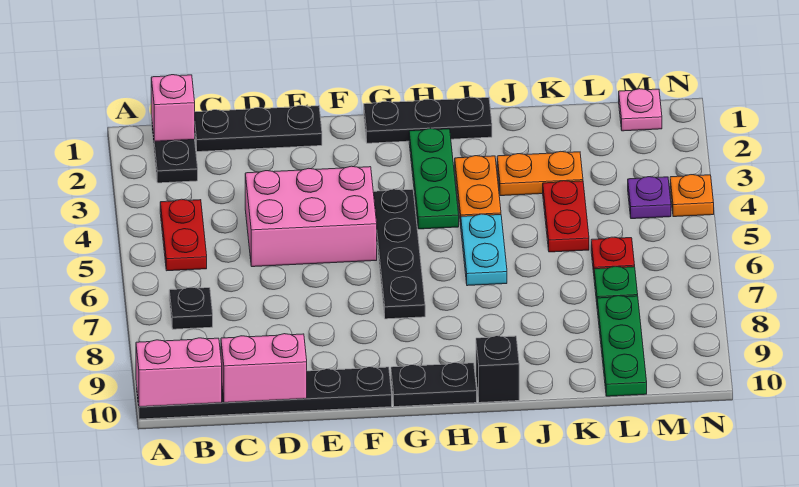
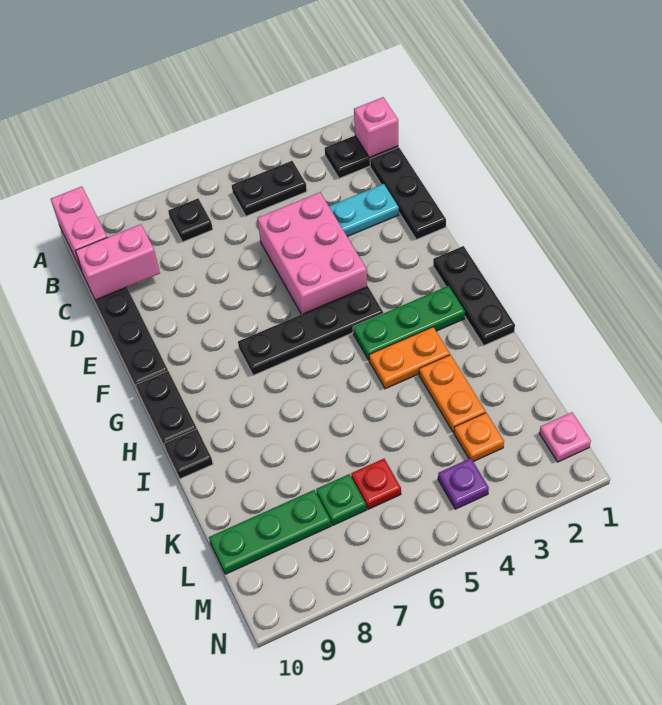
red plate B4:B5 level 1 -> black plate B4:B5 level 1
pink brick C10:D10 level 2 -> pink brick C9:C10 level 2
cyan plate I5:I6 level 1 -> cyan plate D2:D3 level 1
black brick I10 level 1 -> black plate I10 level 1
red plate K4:K5 level 1 -> none
orange plate N4 level 1 -> orange plate L3 level 1

